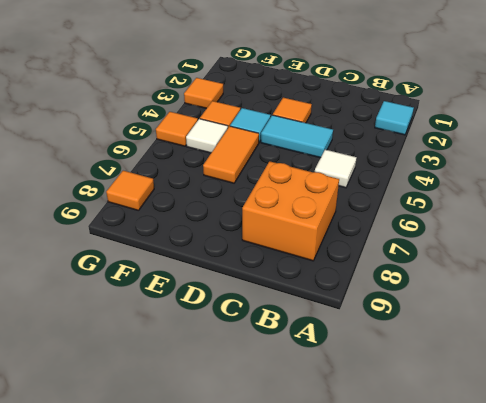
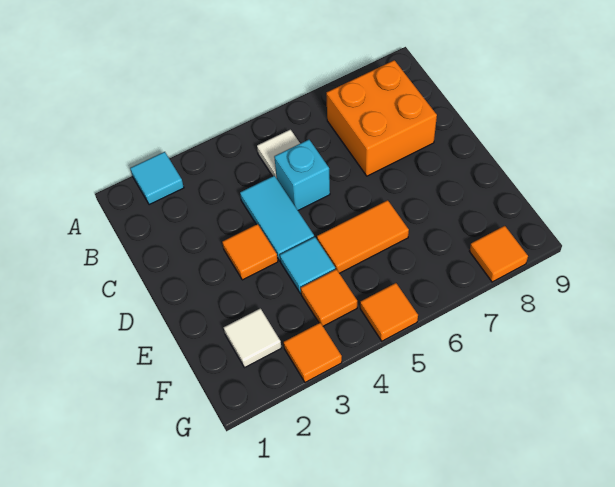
none -> cyan brick C5 level 1
white tile F5 level 1 -> white tile F2 level 1

